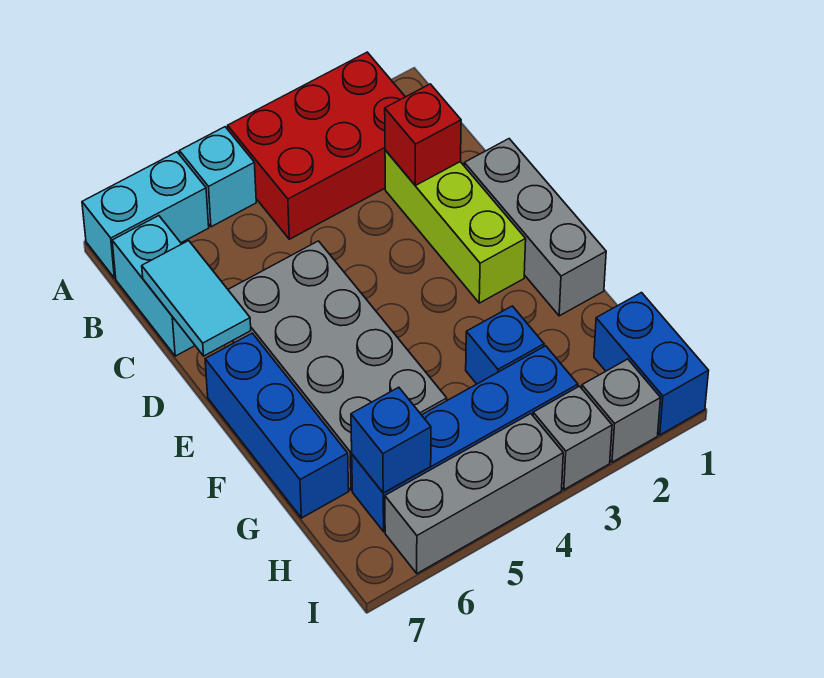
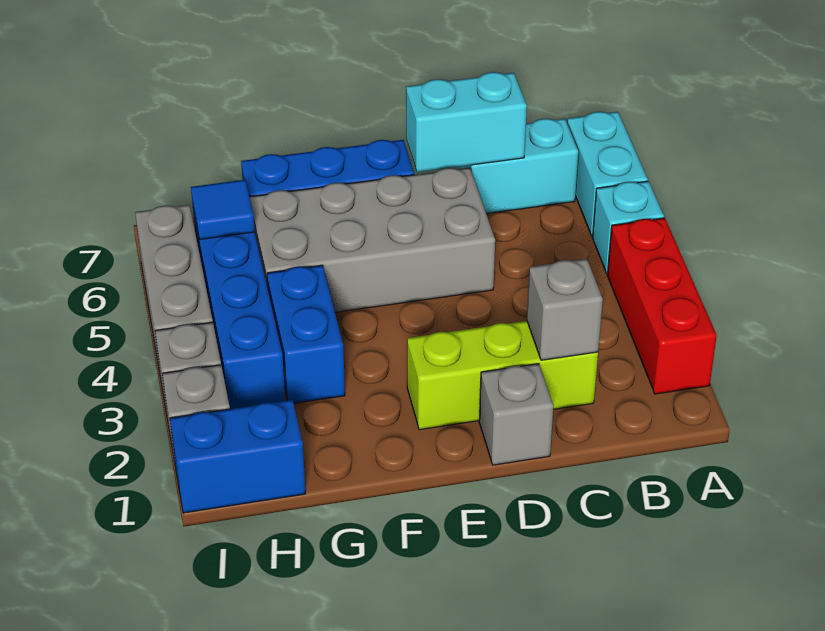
red brick A2:B4 level 1 -> red brick A2:A4 level 1
red brick C2 level 2 -> grey brick C2 level 2
cyan tile C7:D7 level 2 -> cyan brick C7:D7 level 2
grey brick D1:F1 level 1 -> grey brick D1 level 1
blue brick G3 level 1 -> blue brick G3:G4 level 1
blue brick H6 level 2 -> blue tile H6 level 2

